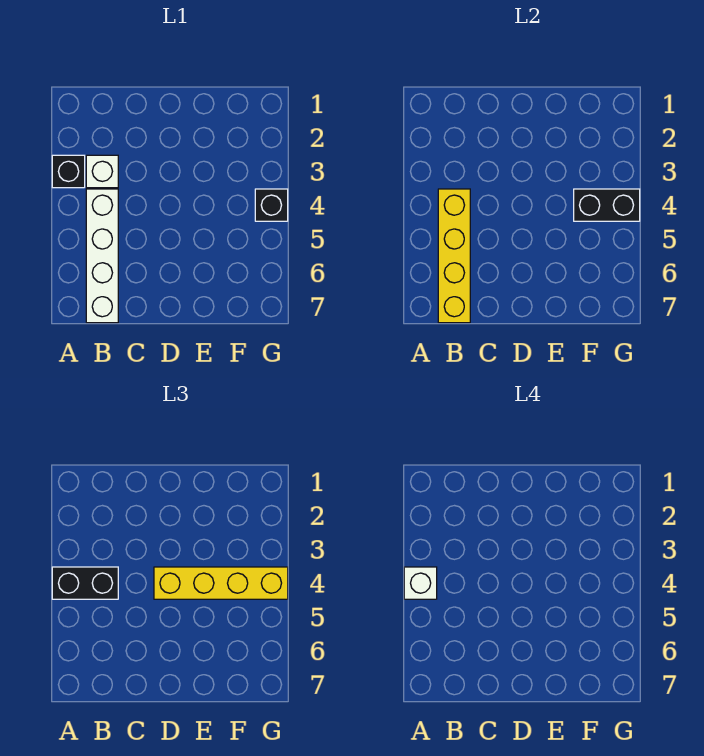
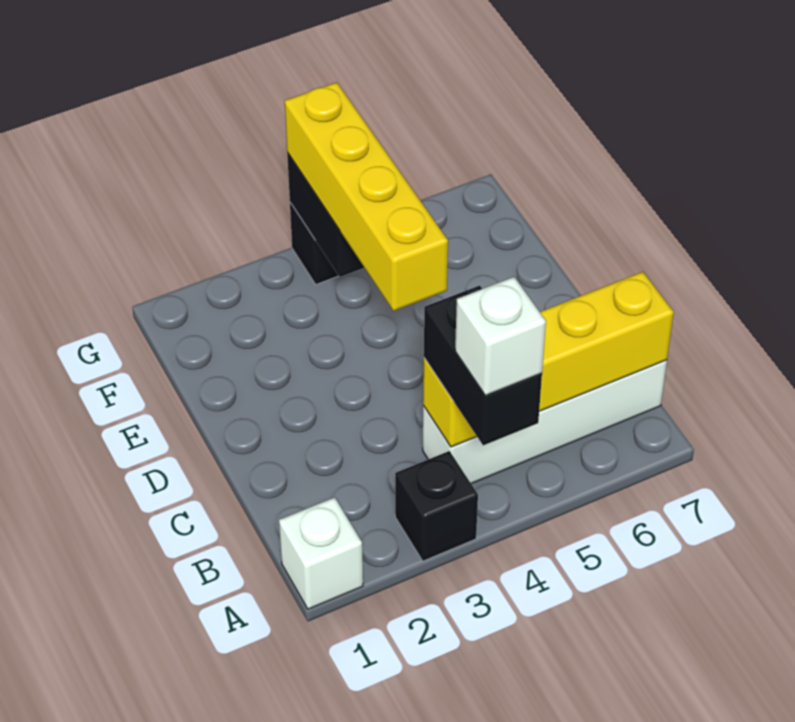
white brick B3 level 1 -> white brick A1 level 1

